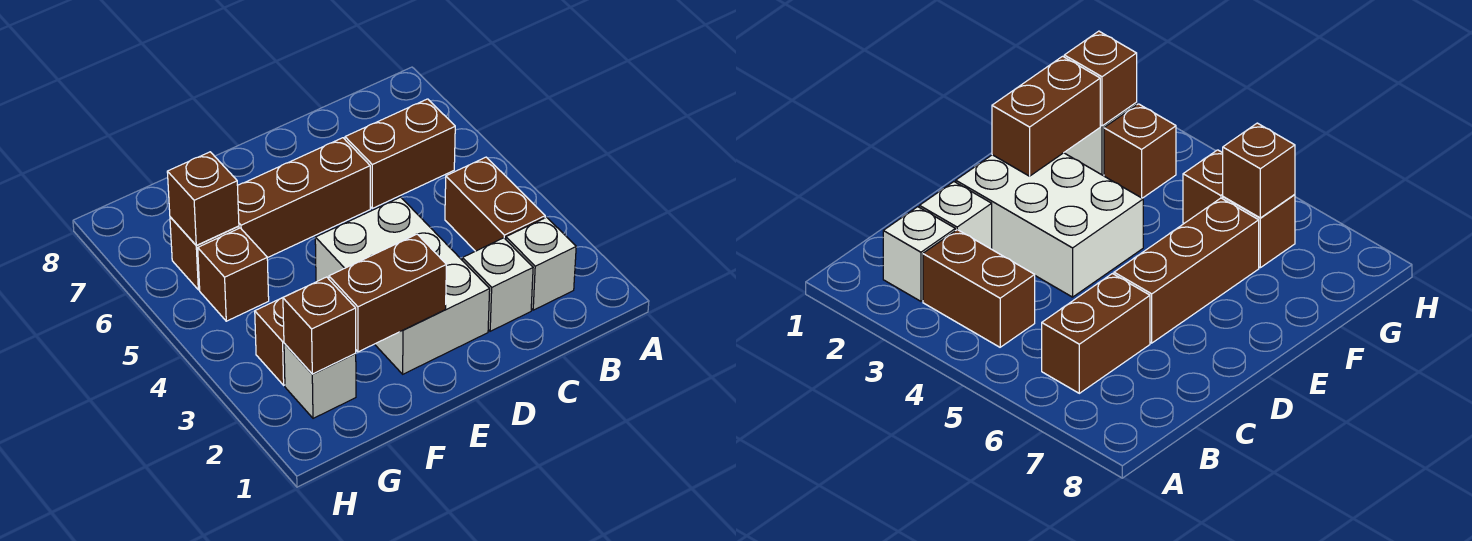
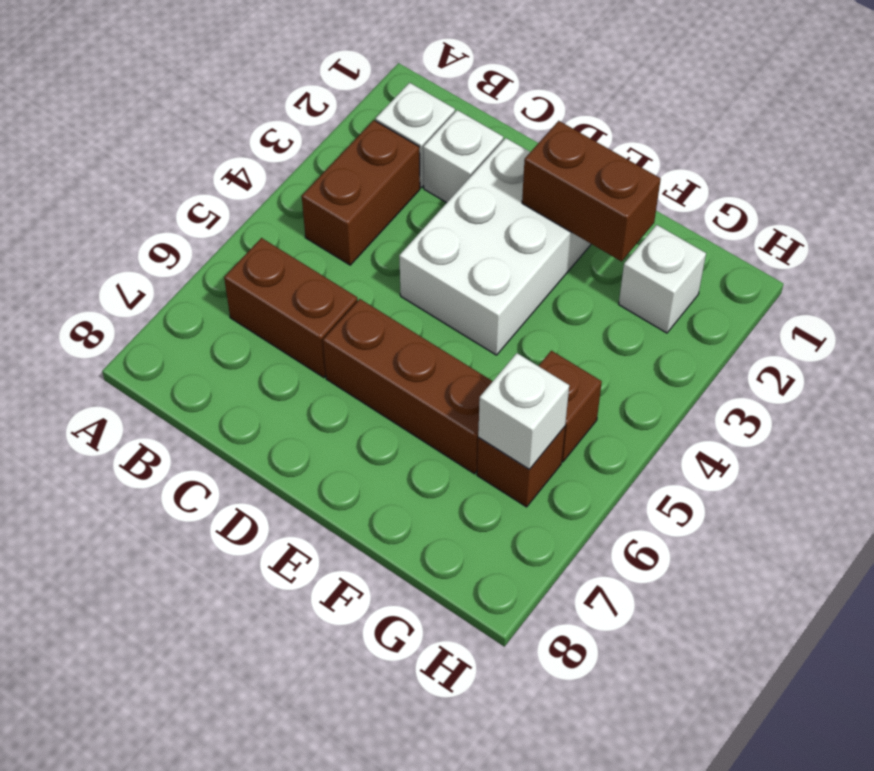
brown brick G2 level 2 -> none
brown brick G3 level 1 -> none
brown brick G6 level 2 -> white brick G6 level 2

